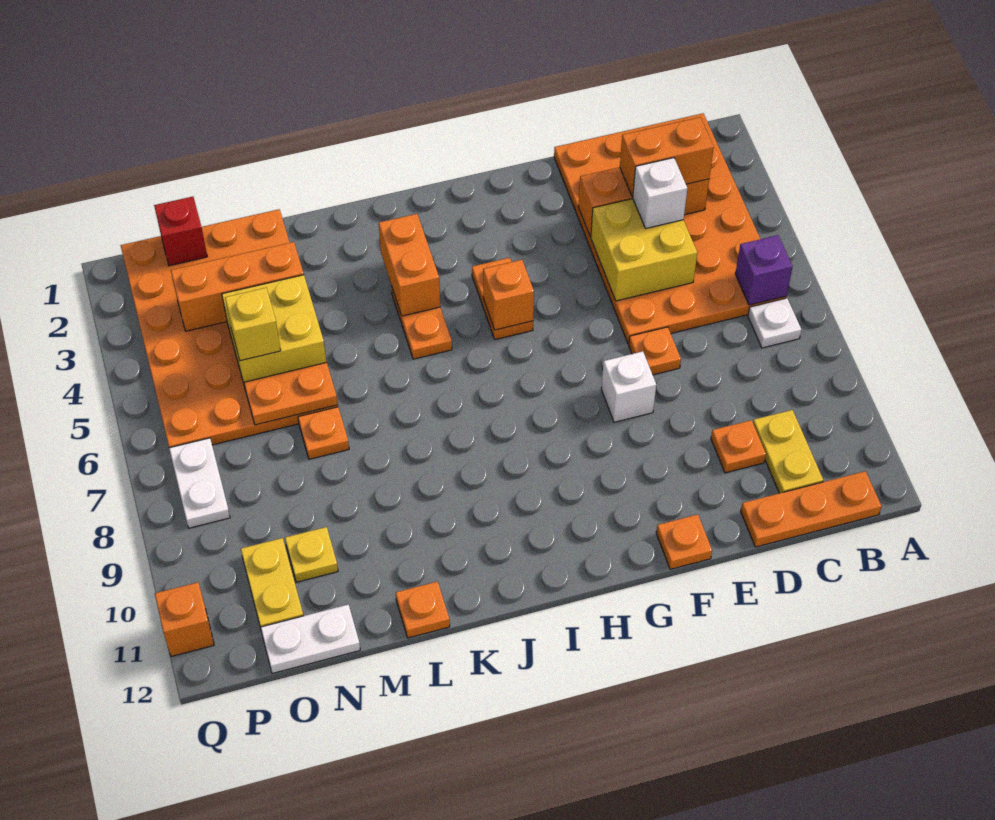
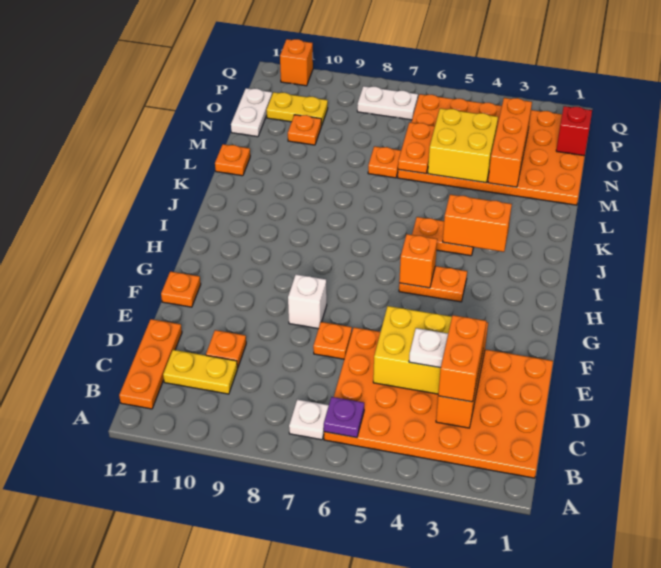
purple brick B6 level 2 -> purple plate B6 level 2
white brick D4 level 3 -> white plate D4 level 3
yellow brick N5 level 3 -> none
yellow plate N10 level 1 -> orange plate N10 level 1

